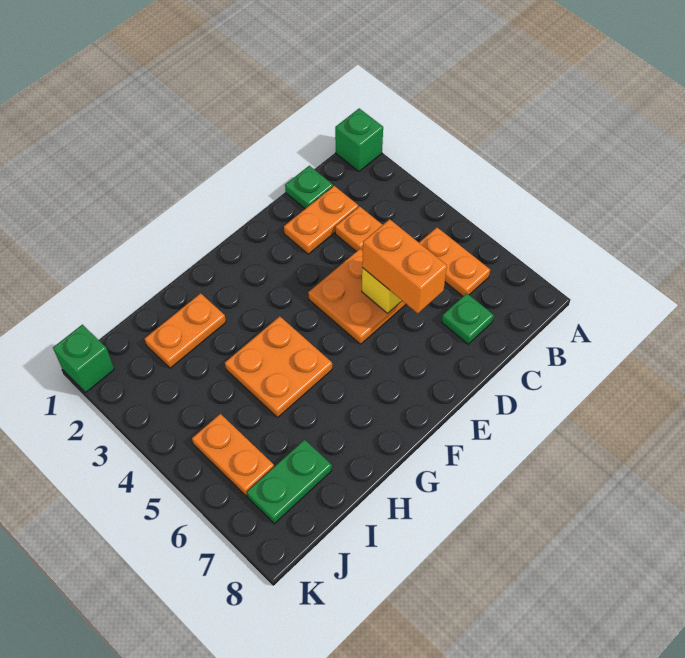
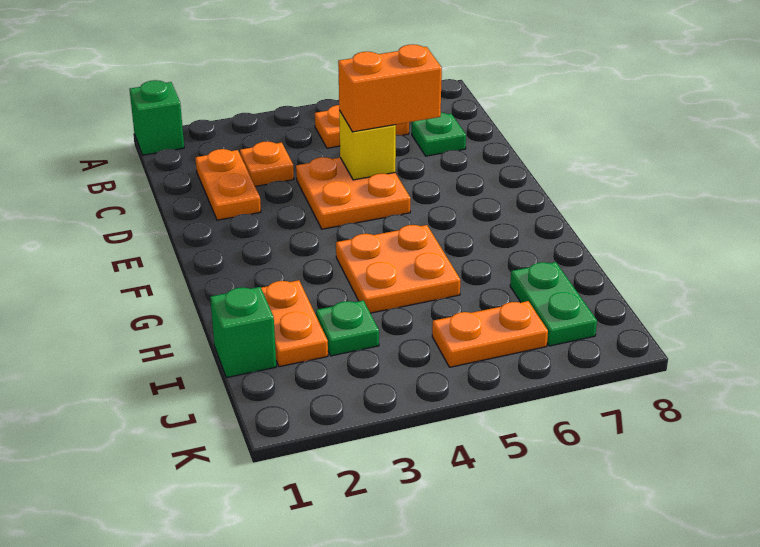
green plate C1 level 1 -> green plate I3 level 1
green brick K1 level 1 -> green brick I1 level 1

